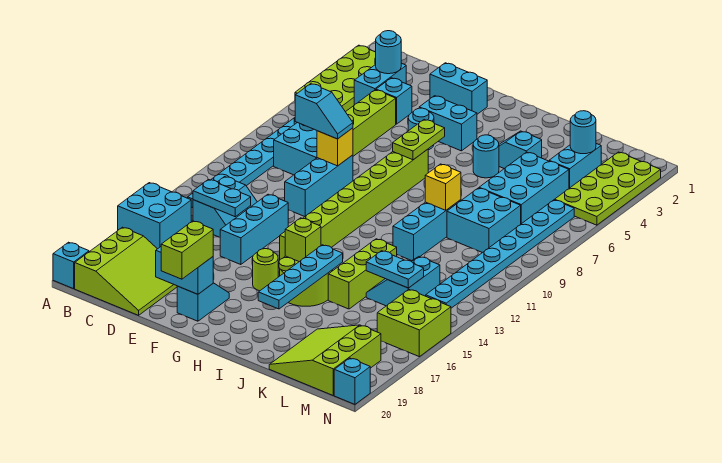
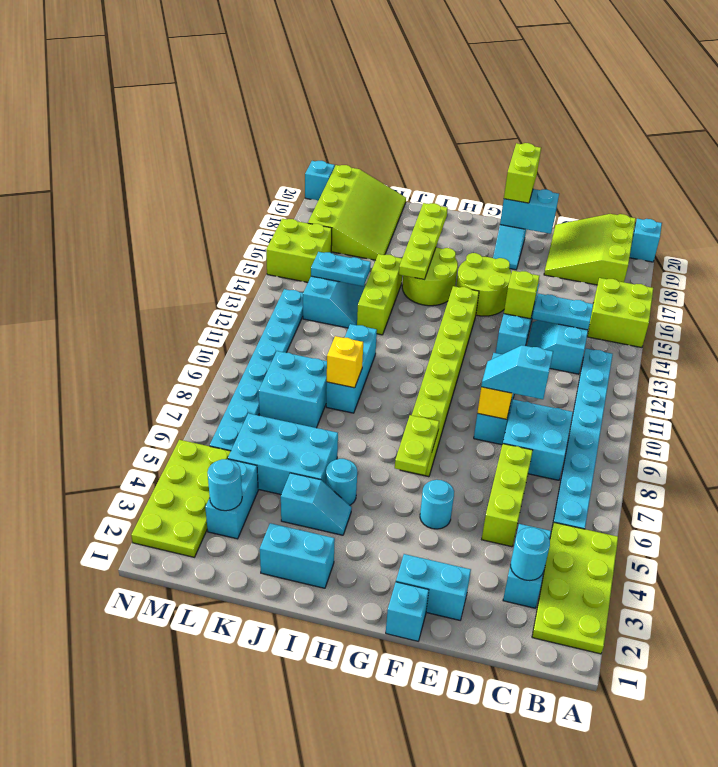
cyan brick A15:B16 level 1 -> lime brick A15:B16 level 1
cyan brick D4 level 1 -> cyan brick F1 level 1
cyan brick F4:G4 level 1 -> cyan brick I2:J2 level 1
lime round brick G16 level 1 -> lime round brick F15:G16 level 1
lime brick H15 level 2 -> lime brick E14 level 2
cyan plate I15:I18 level 2 -> lime plate I15:I18 level 2
cyan brick K5:L7 level 1 -> cyan brick J5:L6 level 1
lime slope K18:M20 level 1 top M -> lime slope K17:M20 level 1 top M

